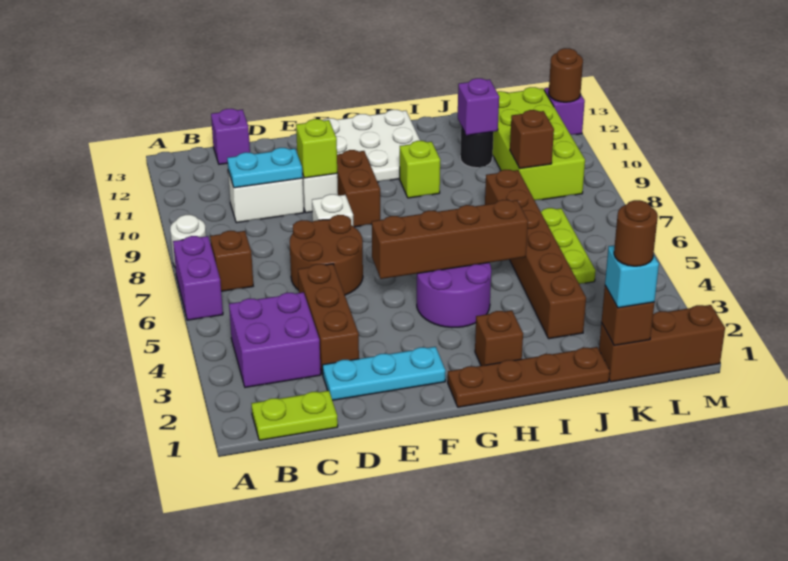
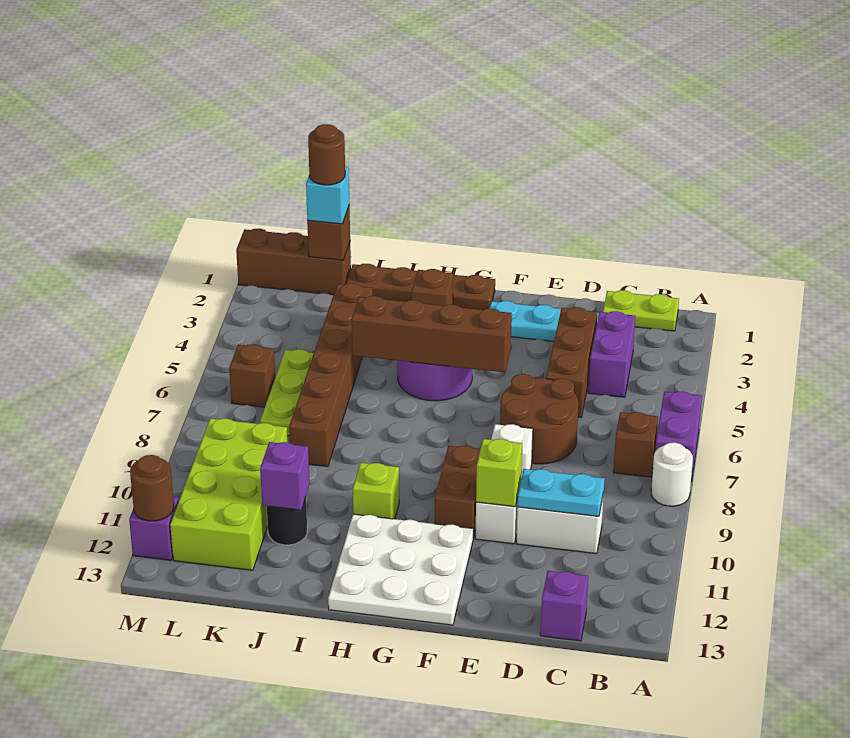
purple brick B3:C4 level 1 -> purple brick C3:C4 level 1
brown brick K9 level 2 -> brown brick L6 level 1

